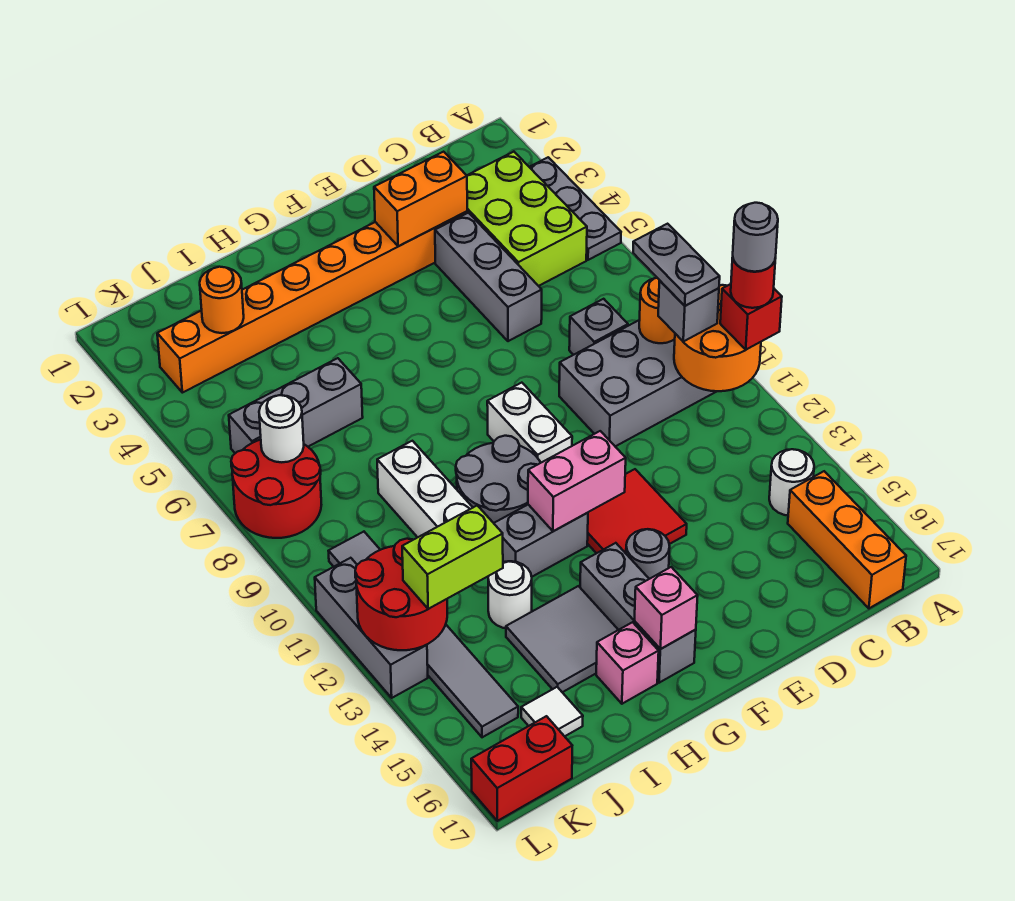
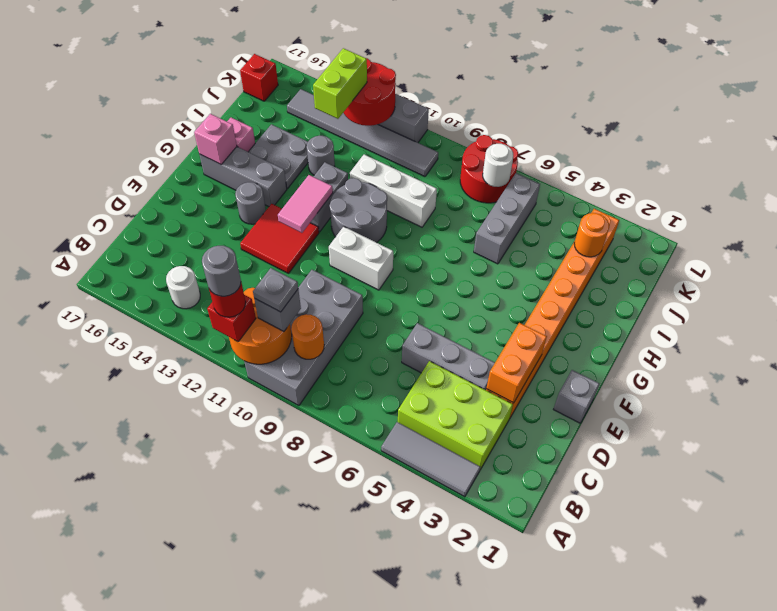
grey plate A3:A5 level 1 -> grey tile A3:A5 level 1
grey plate B9:B10 level 4 -> grey plate B10 level 4
orange brick B15:B17 level 1 -> none
grey brick C8 level 1 -> grey brick E1 level 1
pink brick F12:G12 level 2 -> pink tile F12:G12 level 2
grey tile H14:I15 level 1 -> grey plate H14:I15 level 1
white round brick I13 level 1 -> grey round brick I13 level 1
white tile J16 level 1 -> none
red brick K17:L17 level 1 -> red brick K17 level 1

